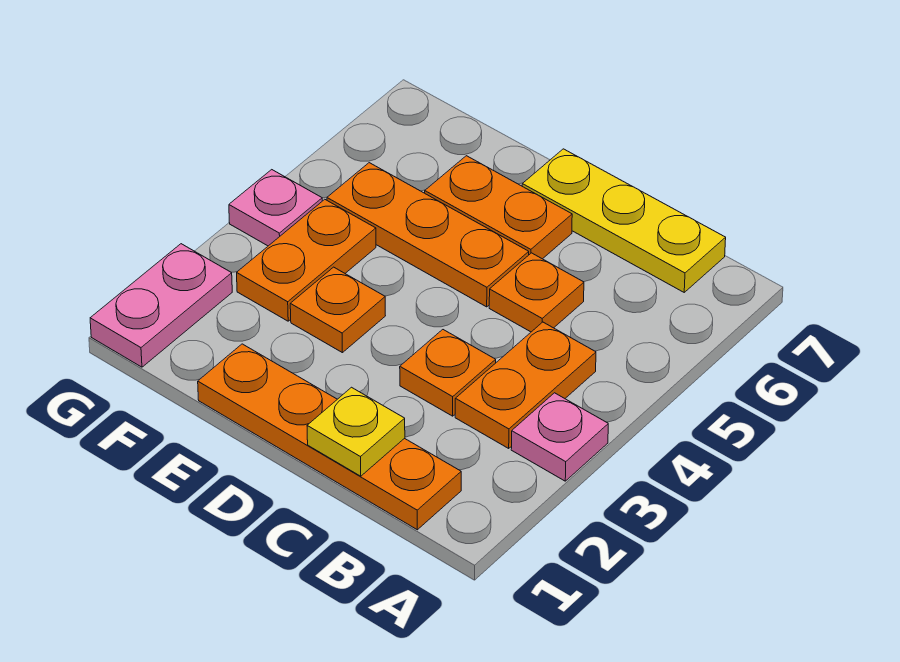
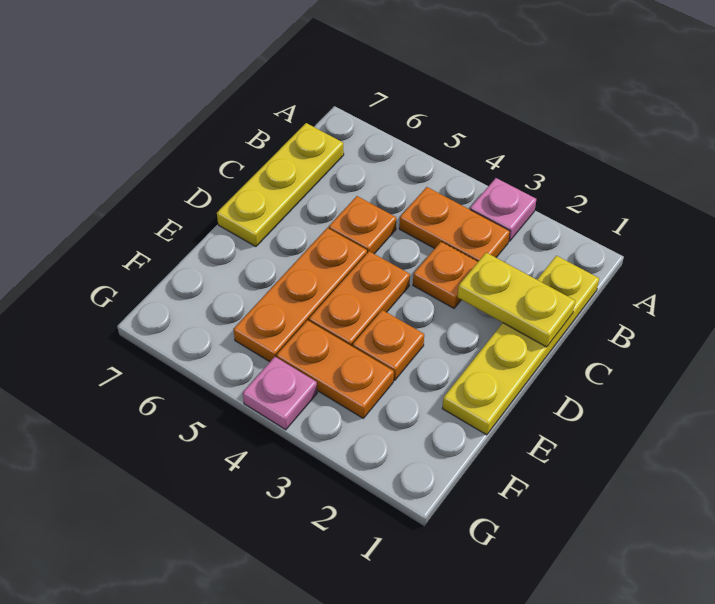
orange plate B1:E1 level 1 -> yellow plate B1:E1 level 1
yellow plate C1 level 2 -> yellow plate C1:C2 level 2
orange plate D6:E6 level 1 -> orange plate D4:E4 level 1
pink plate G1:G2 level 1 -> none

